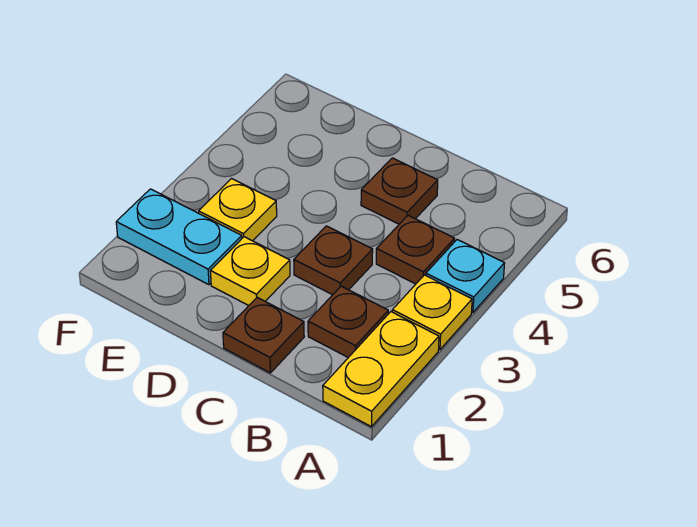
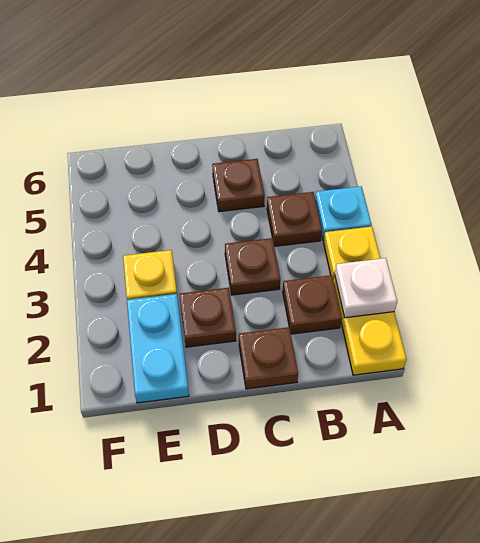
none -> white plate A2 level 2
yellow plate D2 level 1 -> brown plate D2 level 1
cyan plate E2:F2 level 1 -> cyan plate E1:E2 level 1

